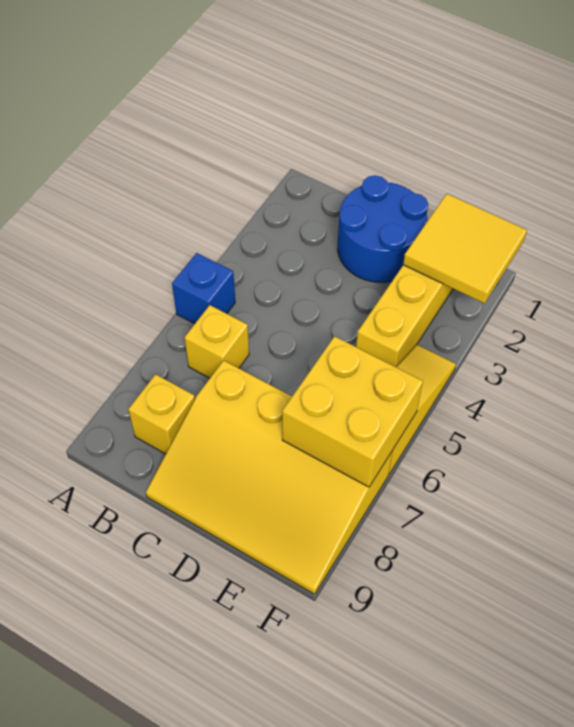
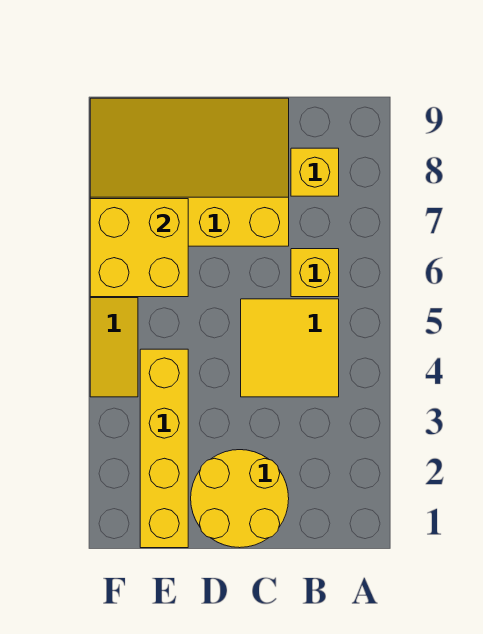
blue brick A5 level 1 -> none
blue round brick C1:D2 level 1 -> yellow round brick C1:D2 level 1
yellow tile E1:F2 level 2 -> yellow tile B4:C5 level 1

